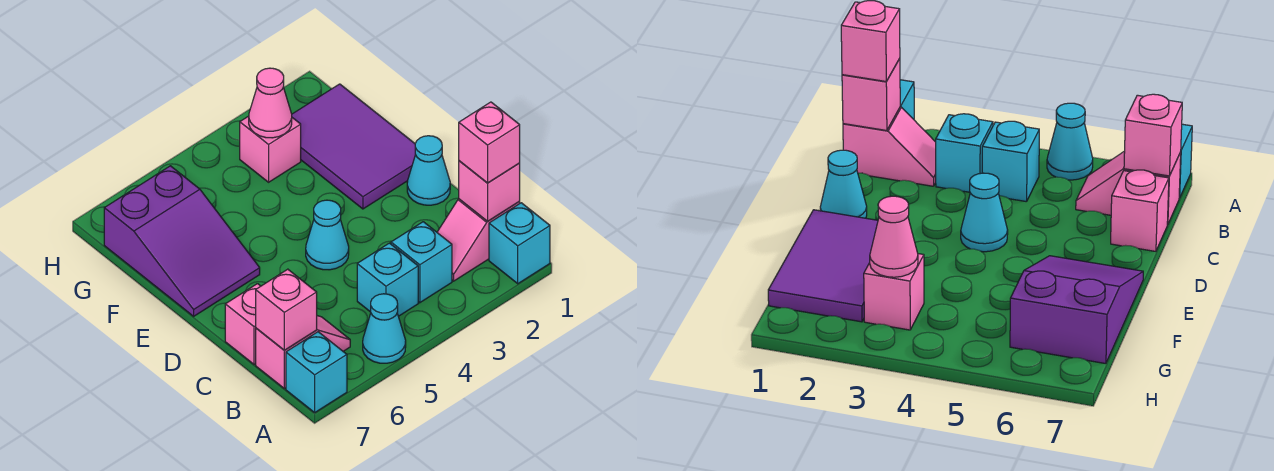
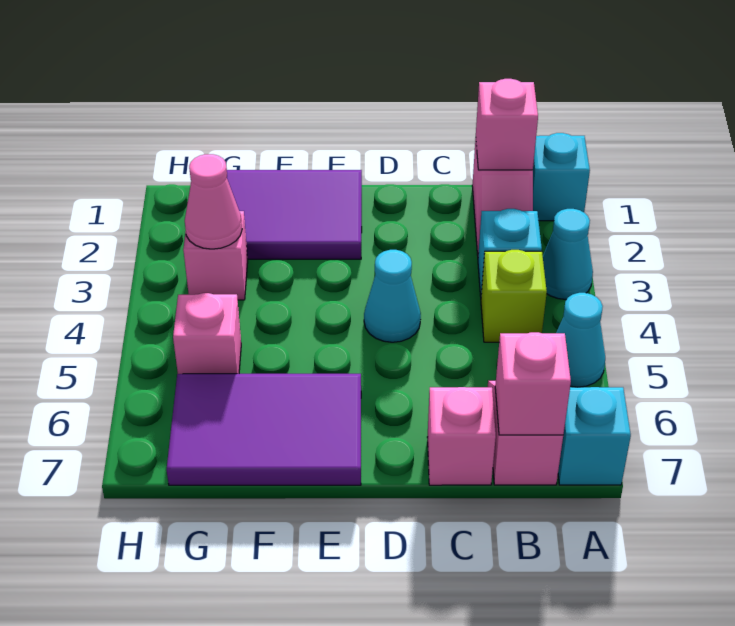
pink brick B1 level 3 -> pink brick G5 level 1
cyan brick B4 level 1 -> lime brick B4 level 1
cyan cone D1 level 1 -> cyan cone A3 level 1
purple slope E6:G7 level 1 top G -> purple tile E6:G7 level 1

